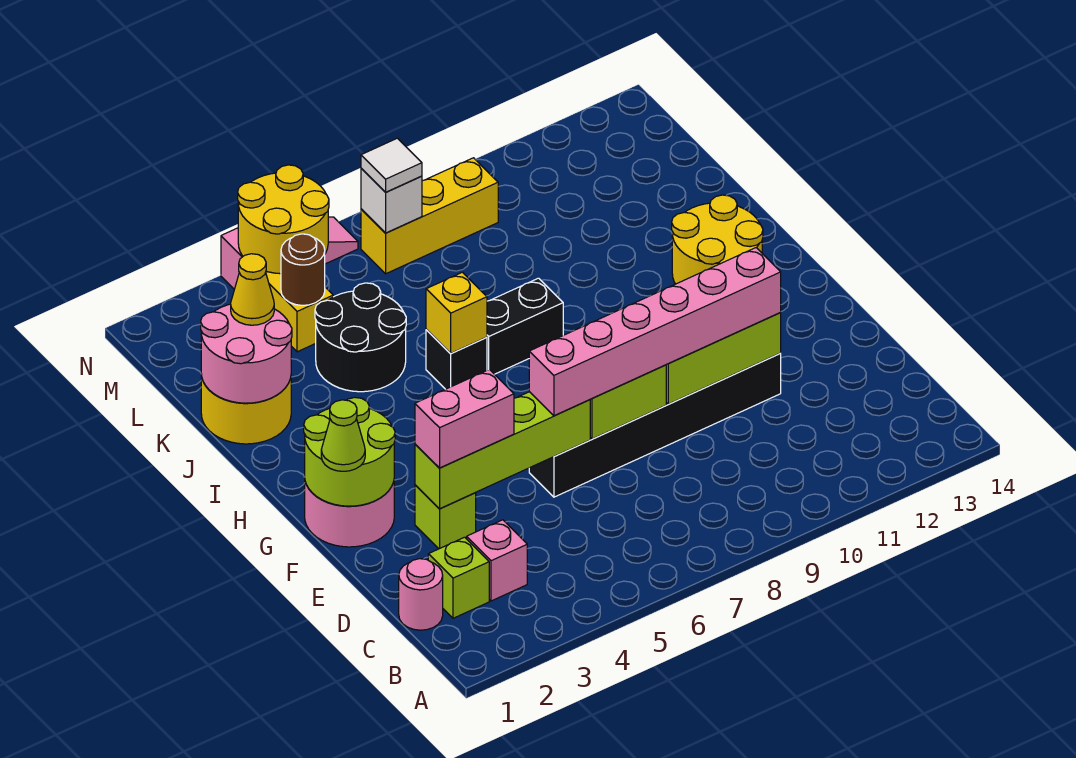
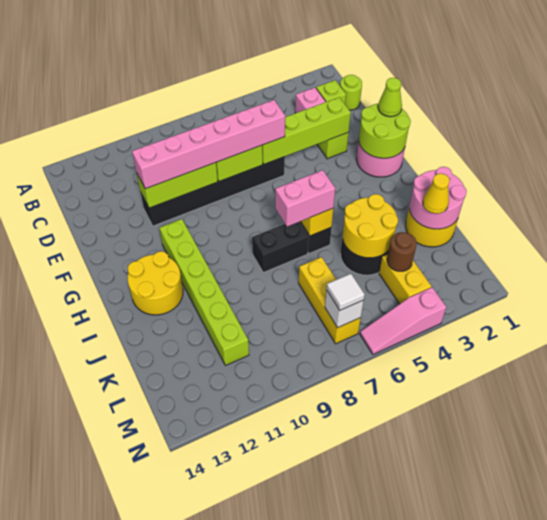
pink round brick C1 level 1 -> lime round brick C1 level 1
pink brick E3:E4 level 3 -> pink brick I6:I7 level 3
none -> lime brick G11:L11 level 1
yellow round brick M4:N5 level 2 -> yellow round brick J4:K5 level 2
yellow brick M7:M9 level 1 -> yellow brick K7:M7 level 1

